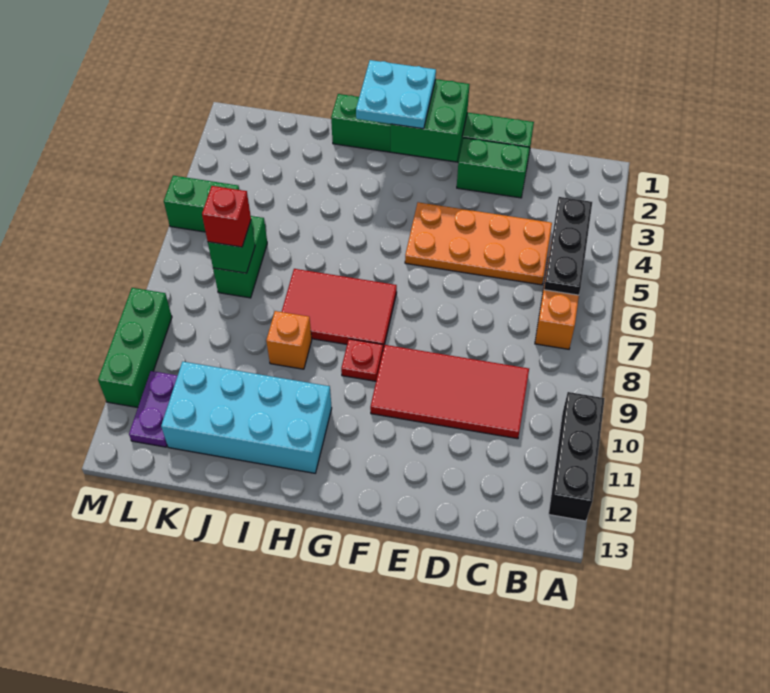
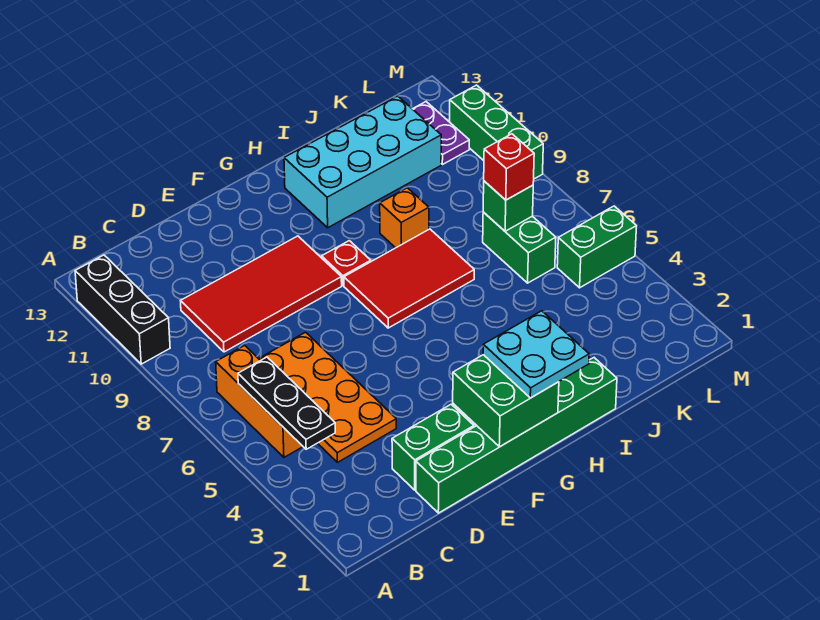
orange plate C4:F5 level 1 -> orange plate C4:D7 level 1

